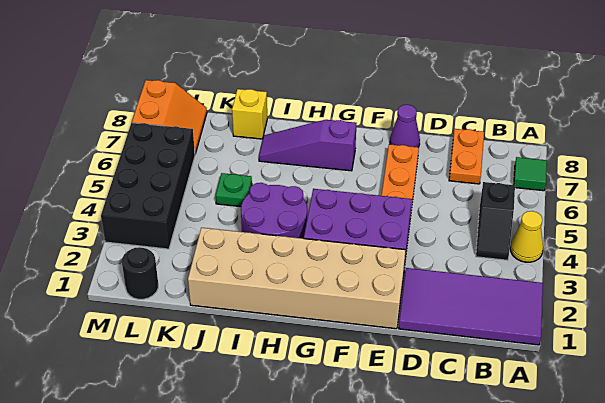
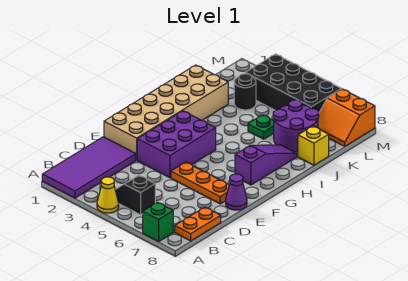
green tile A7 level 1 -> green brick A7 level 1
orange plate C7:C8 level 1 -> orange plate B8:C8 level 1
purple round brick H3:I4 level 1 -> purple round brick J6:K7 level 1
black round brick L1 level 1 -> black round brick K3 level 1

